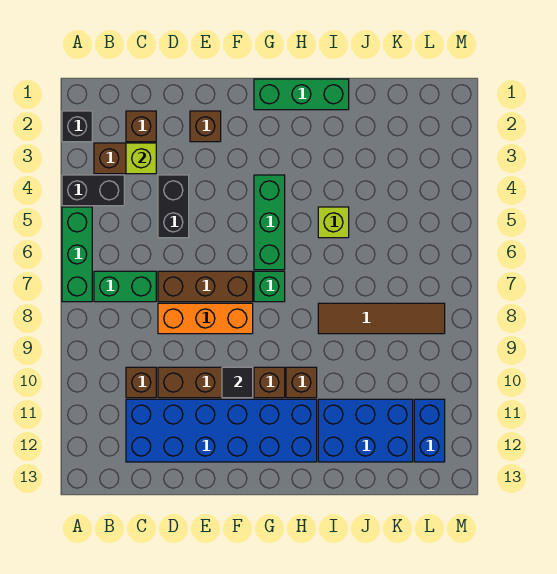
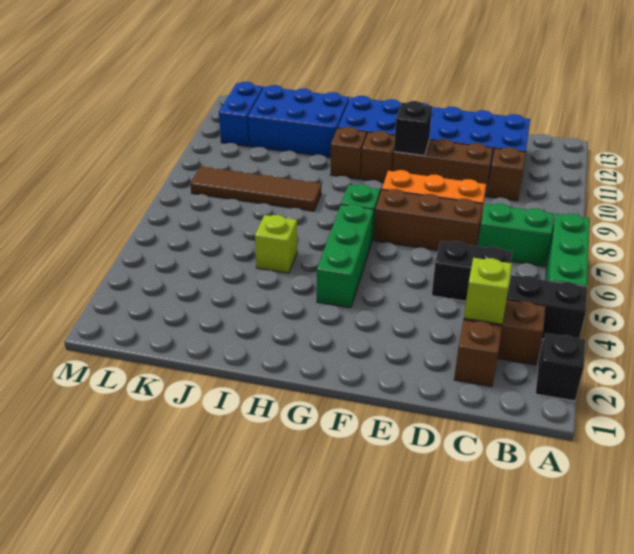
black brick D4:D5 level 1 -> black brick C5:D5 level 1
brown brick E2 level 1 -> none
black tile F10 level 2 -> black brick F10 level 2
green brick G1:I1 level 1 -> none

